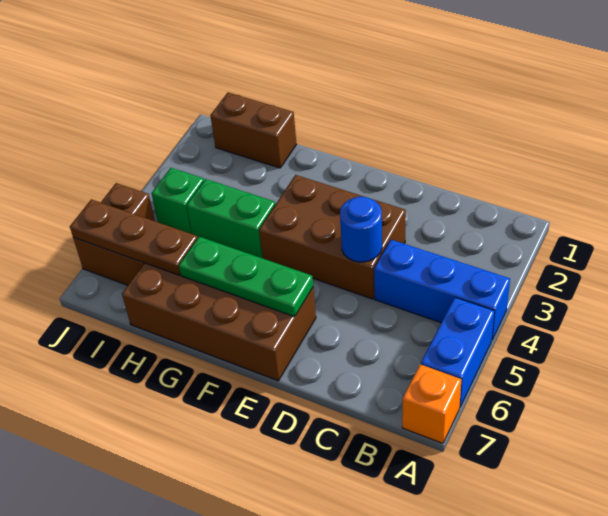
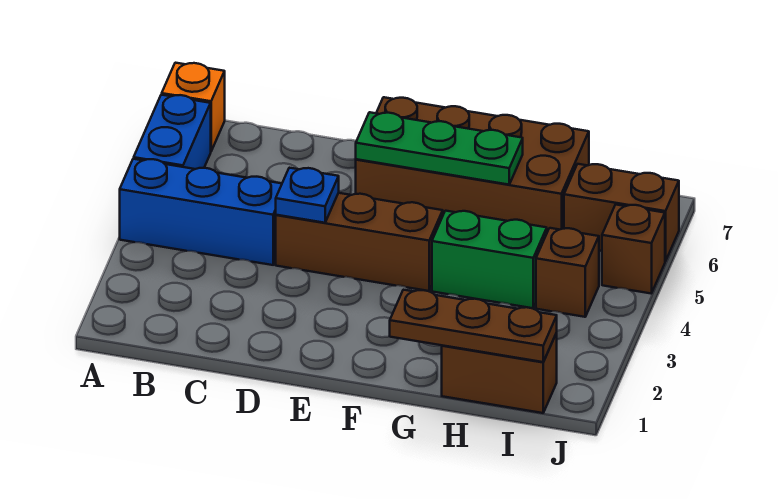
brown brick D3:F4 level 1 -> brown brick D4:F4 level 1
blue round brick D4 level 2 -> blue plate D4 level 2
brown plate H6:J6 level 2 -> brown plate G1:I1 level 2
green brick I4 level 1 -> brown brick I4 level 1

